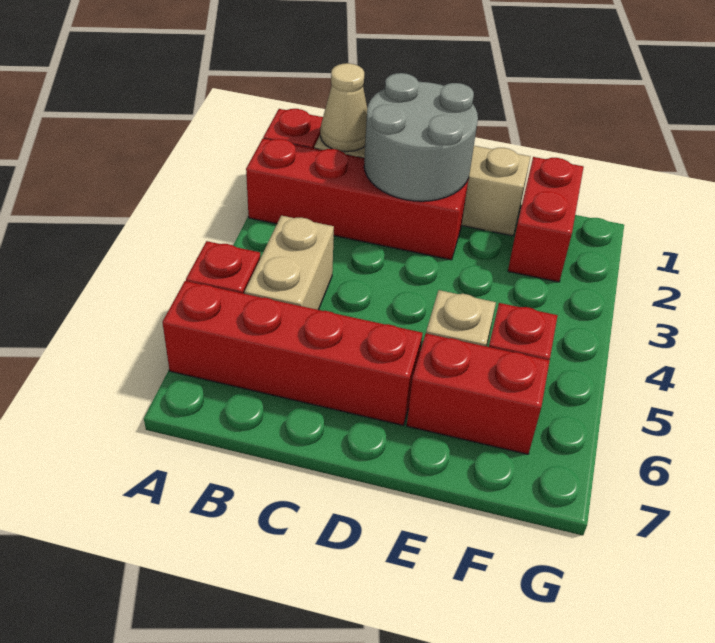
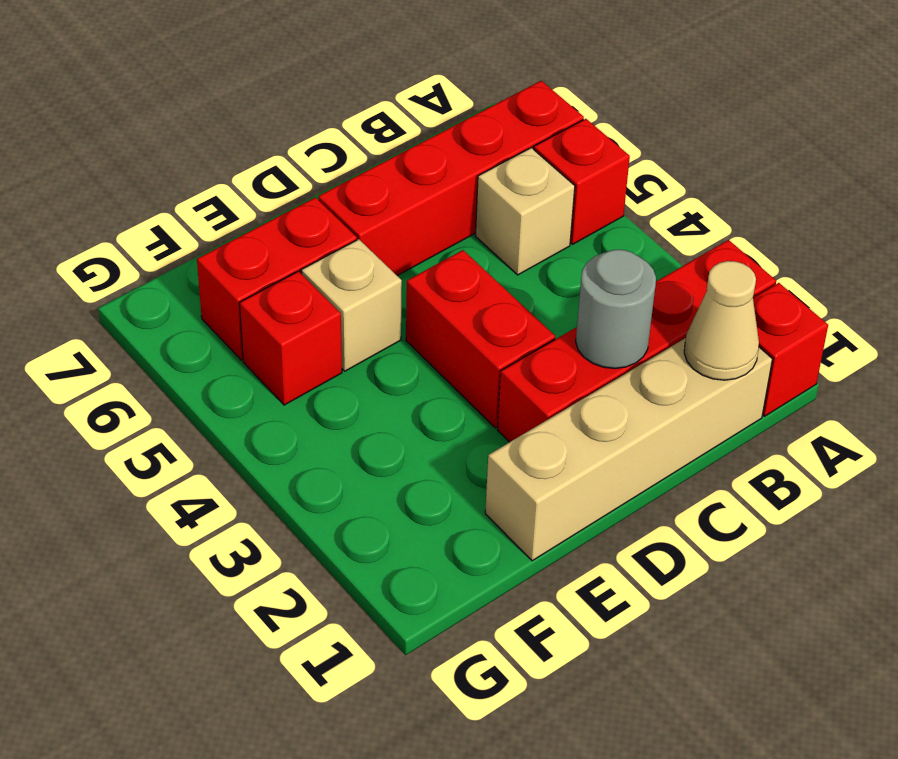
tan brick B4:B5 level 1 -> tan brick B5 level 1
grey round brick C1:D2 level 2 -> grey round brick C2 level 2
red brick F1:F2 level 1 -> red brick D3:D4 level 1

